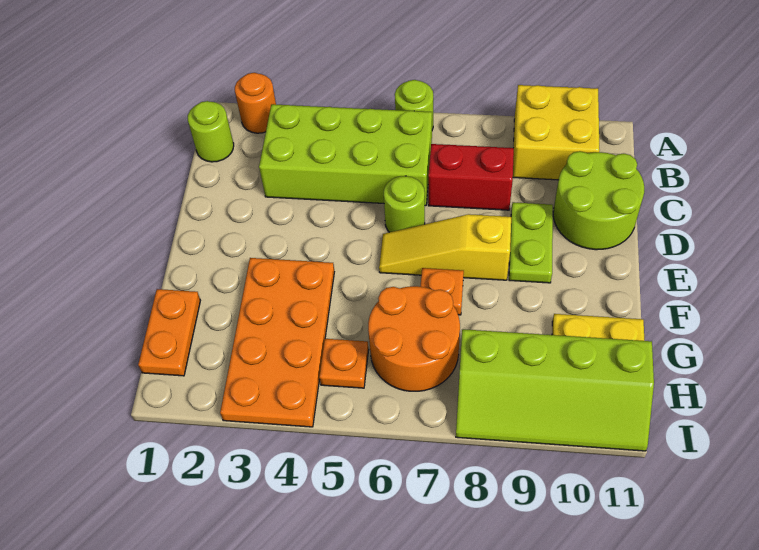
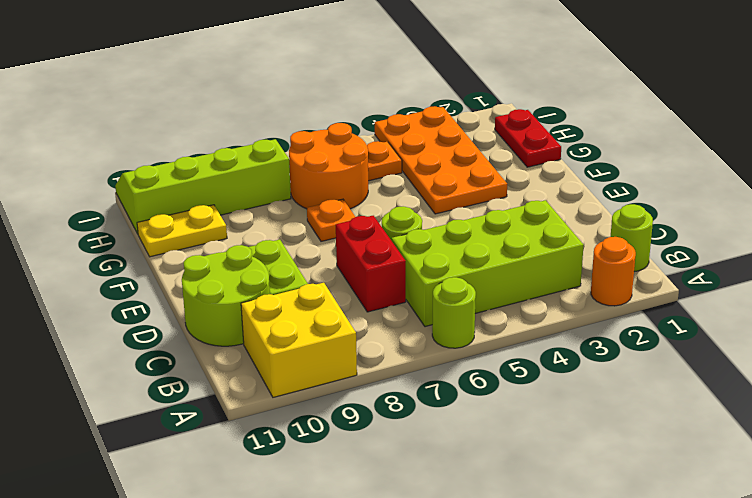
red brick C7:C8 level 1 -> red brick C7:D7 level 1
yellow slope E6:E8 level 1 top 8 -> none
orange plate G1:H1 level 1 -> red plate G1:H1 level 1

